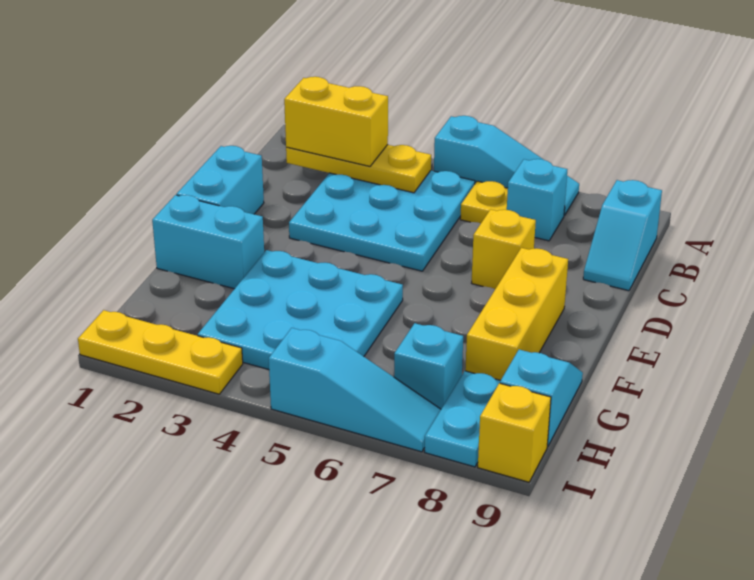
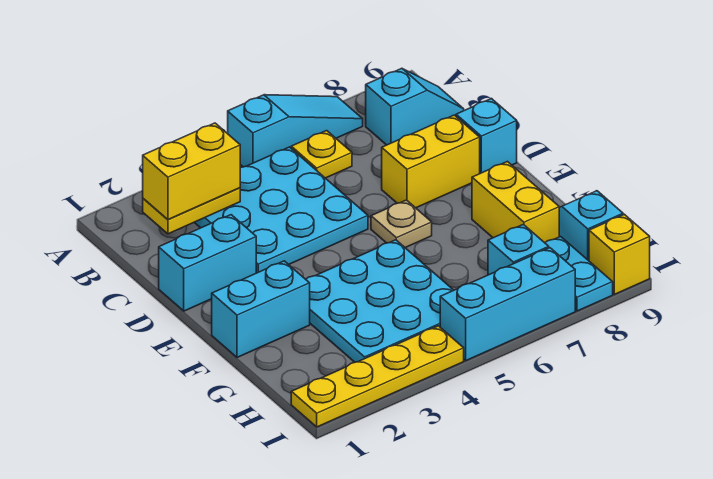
yellow plate B2:B4 level 2 -> yellow plate B2:B3 level 2
cyan brick B7 level 1 -> cyan brick D9 level 1
cyan slope B9:C9 level 1 top B -> cyan slope B8:B9 level 1 top 8
cyan brick D1:E1 level 1 -> cyan brick D1:D2 level 1
yellow brick D7 level 1 -> yellow brick D7:D8 level 1
none -> tan plate E6 level 1
yellow brick E8:G8 level 1 -> yellow brick F8:G8 level 1
yellow plate I1:I3 level 1 -> yellow plate I1:I4 level 1
cyan slope I5:I7 level 1 top 5 -> cyan brick I5:I7 level 1

